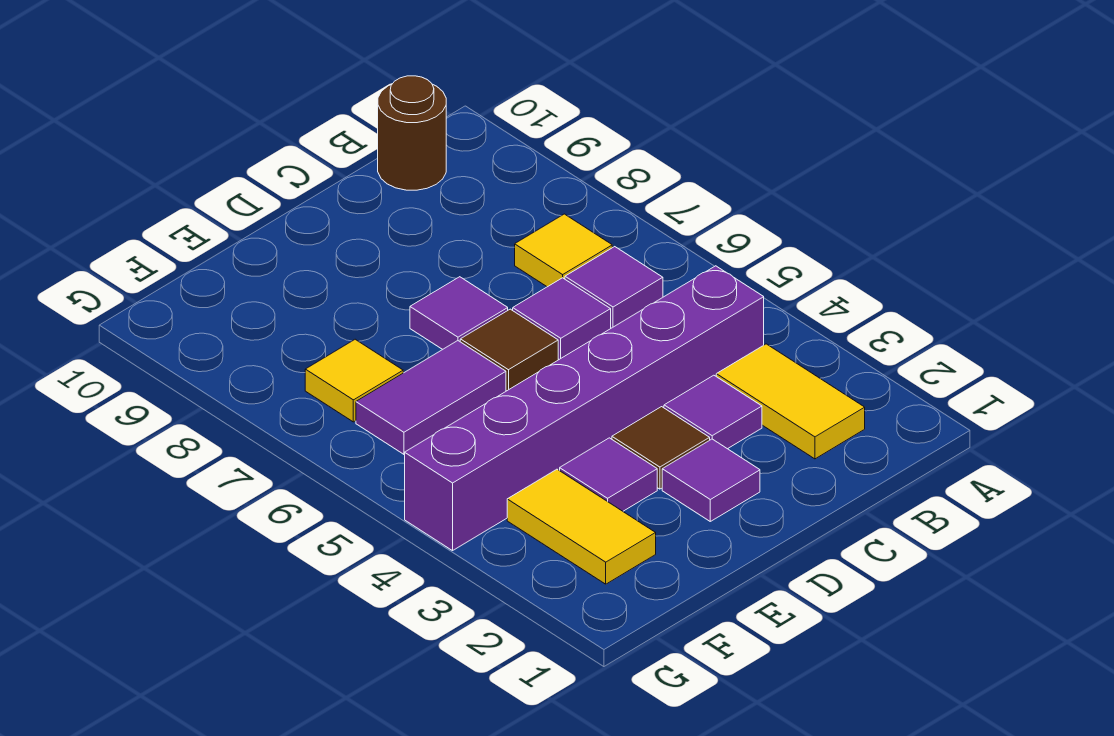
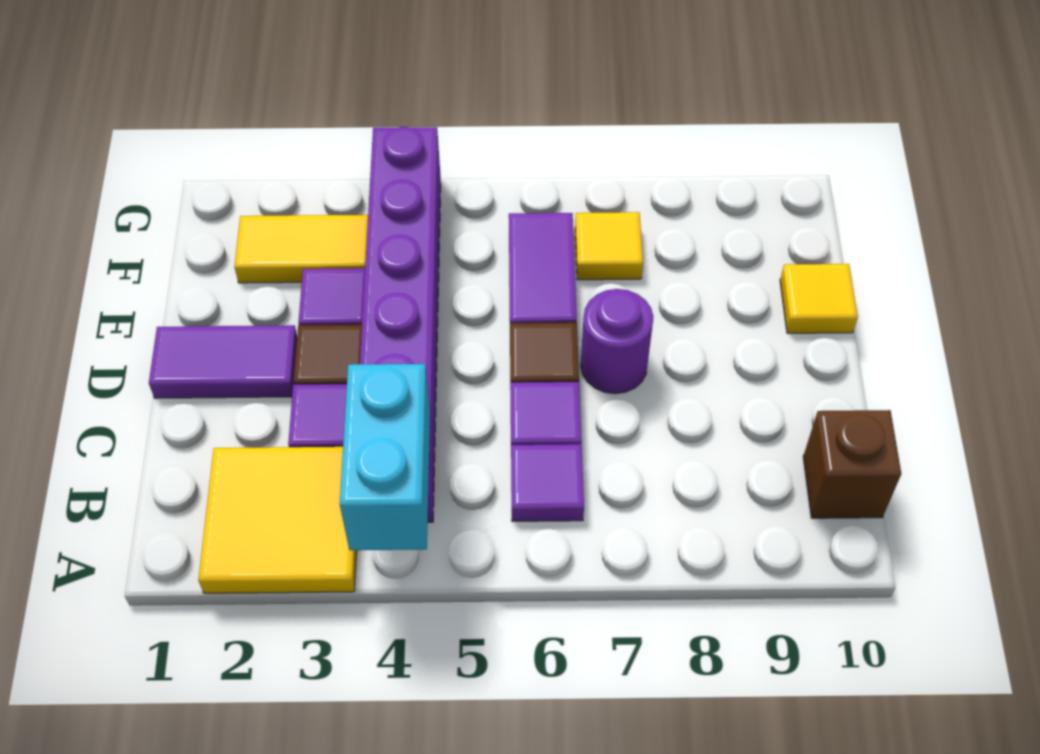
none -> cyan brick A4:B4 level 2
yellow tile B2:B3 level 1 -> yellow tile A2:B3 level 1
yellow tile B7 level 1 -> yellow tile E10 level 1
brown round brick B10 level 1 -> brown brick B10 level 1
purple tile D2 level 1 -> purple tile D1:D2 level 1
purple tile D7 level 1 -> purple round brick D7 level 1

